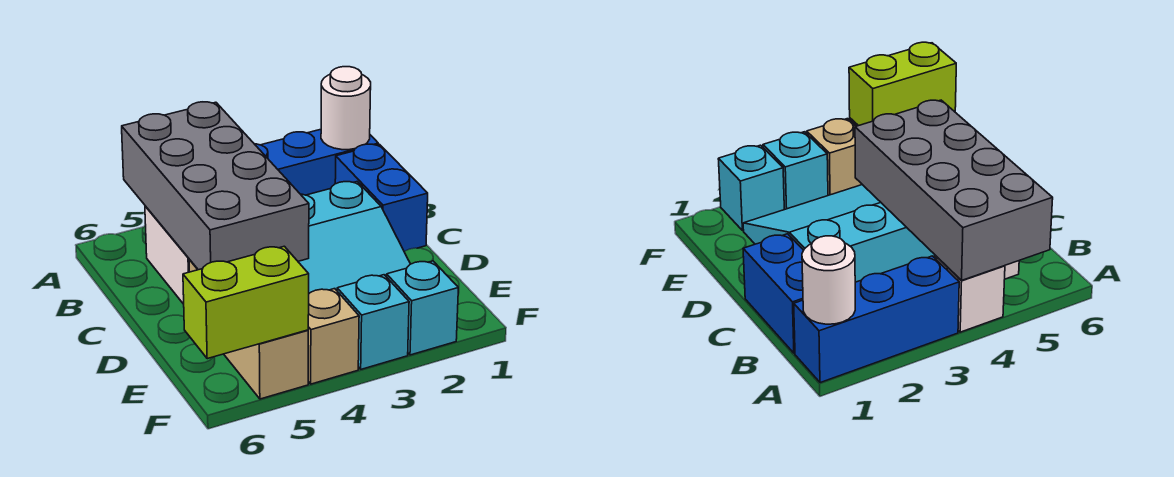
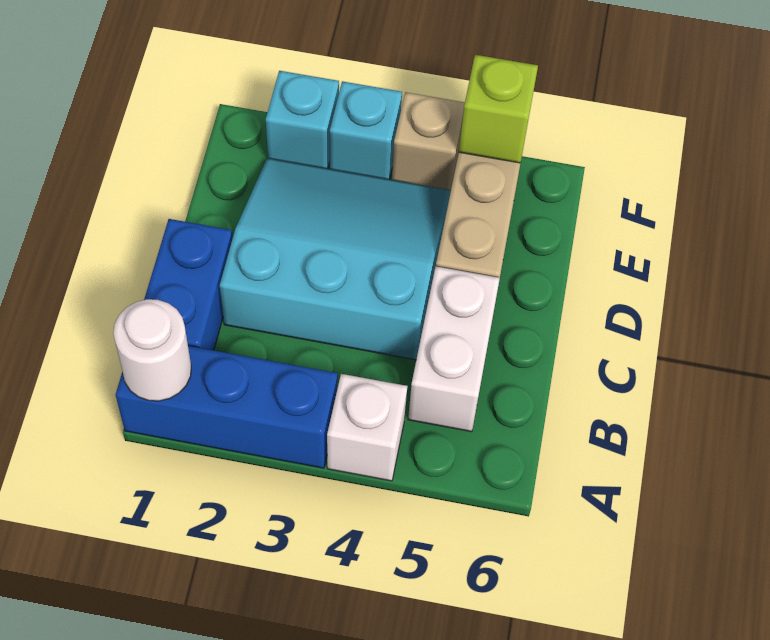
grey brick A4:D5 level 2 -> none
lime brick F5:F6 level 2 -> lime brick F5 level 2

